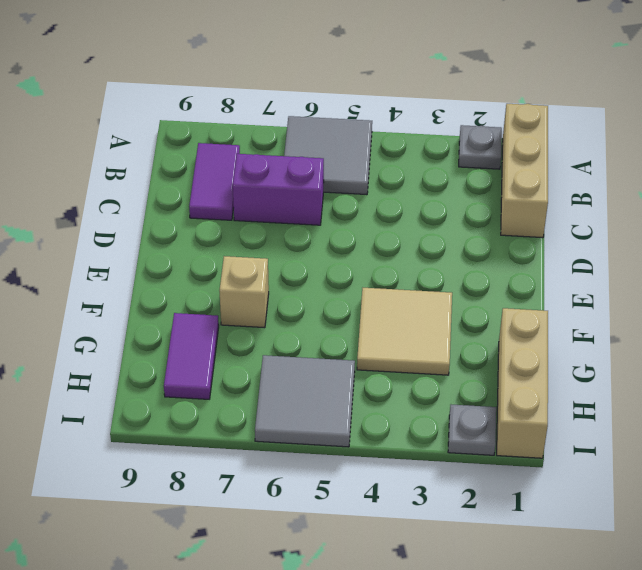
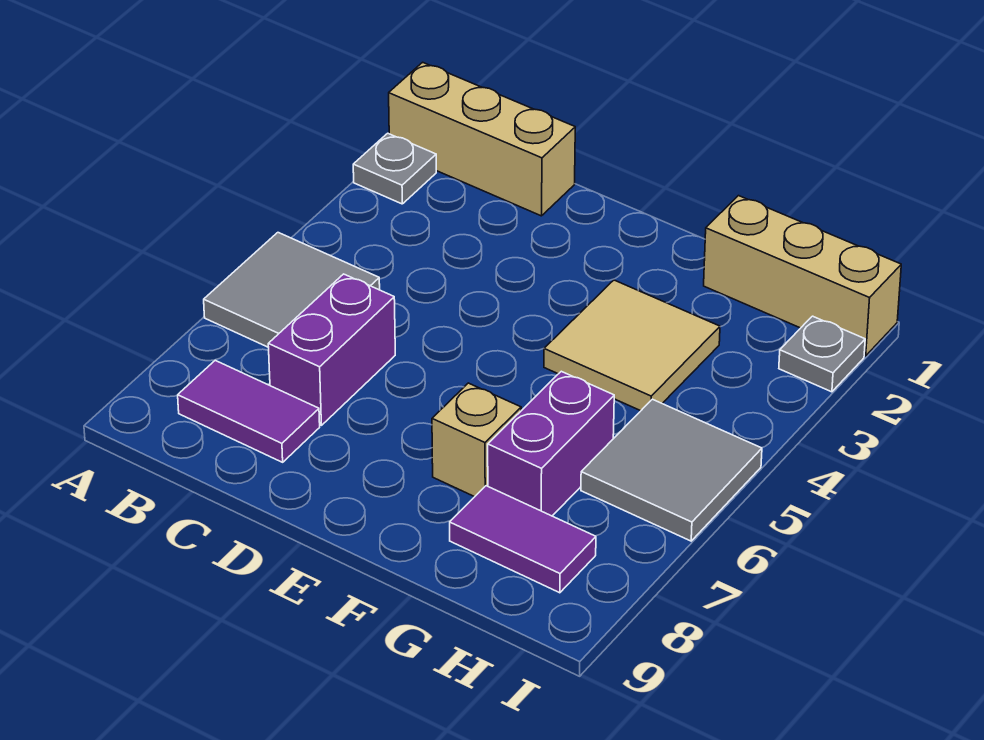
none -> purple brick G6:G7 level 1

